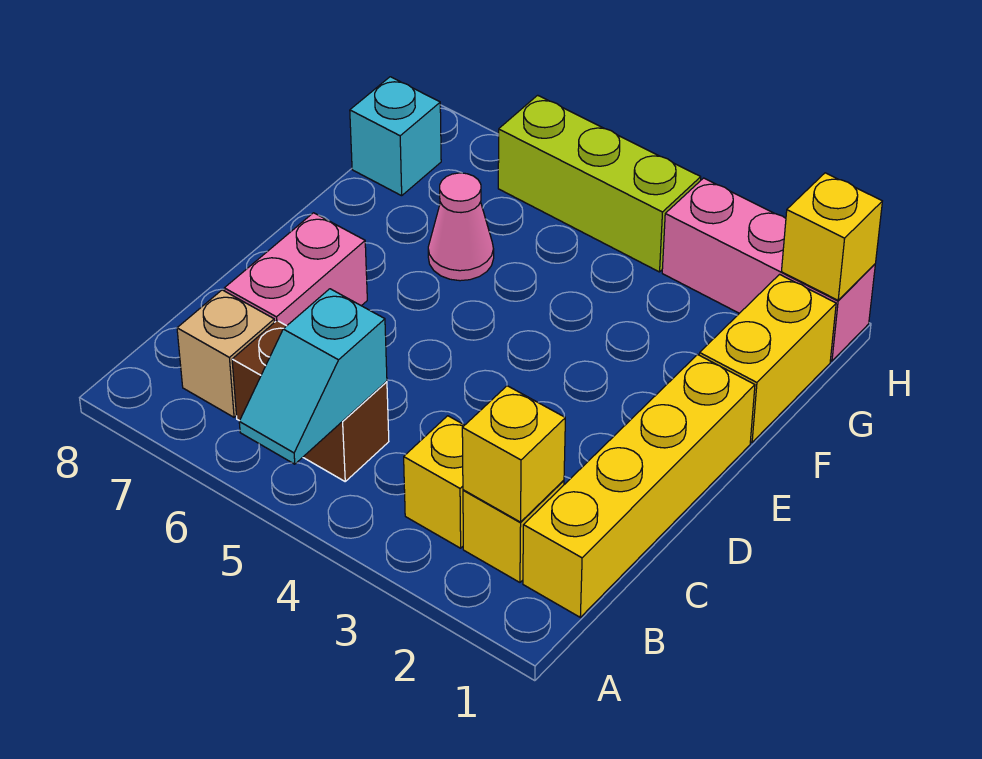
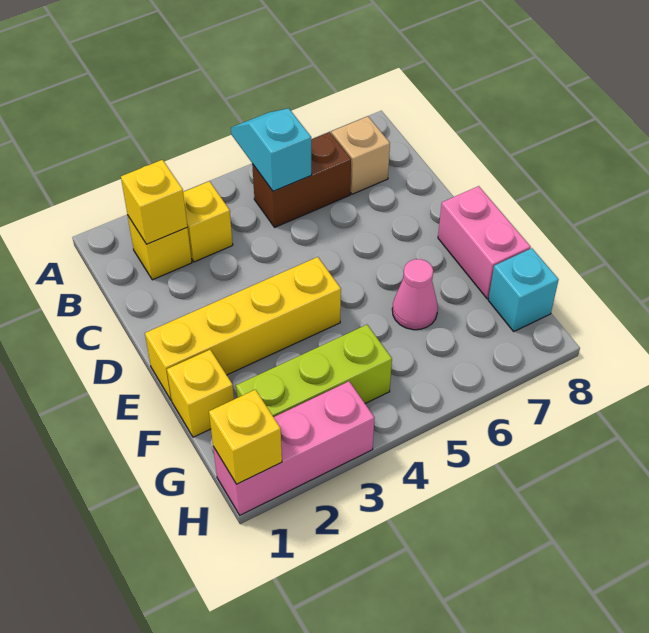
yellow brick B1:E1 level 1 -> yellow brick E1:E4 level 1
pink brick C7:D7 level 1 -> pink brick E8:F8 level 1
yellow brick F1:G1 level 1 -> yellow brick F1 level 1
lime brick H4:H6 level 1 -> lime brick G2:G4 level 1

